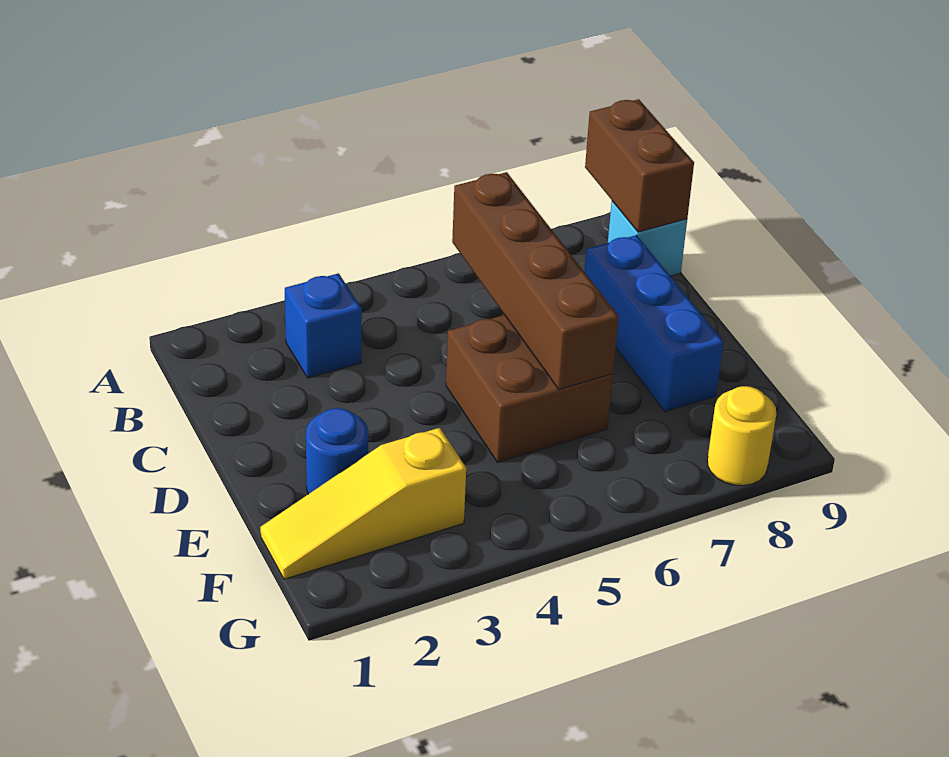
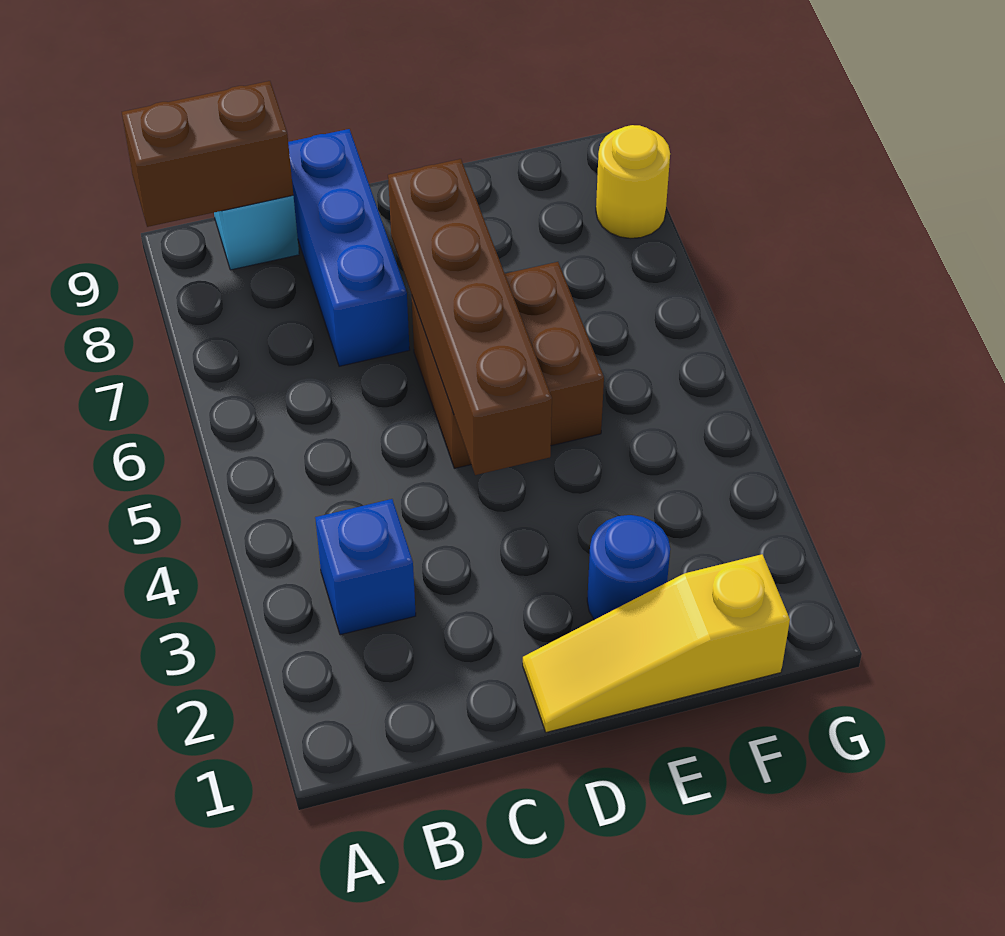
brown brick B6:E6 level 2 -> brown brick D4:D7 level 2
blue brick C8:E8 level 1 -> blue brick C7:C9 level 1
yellow slope F1:F3 level 1 top 3 -> yellow slope D1:F1 level 1 top F

